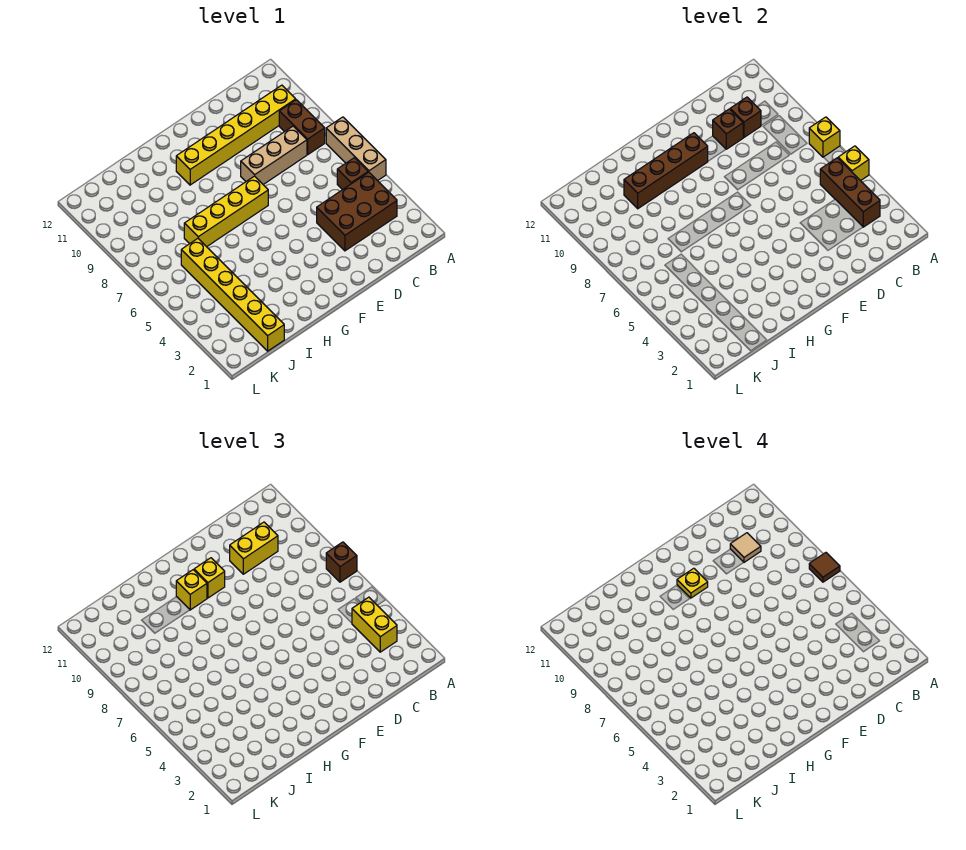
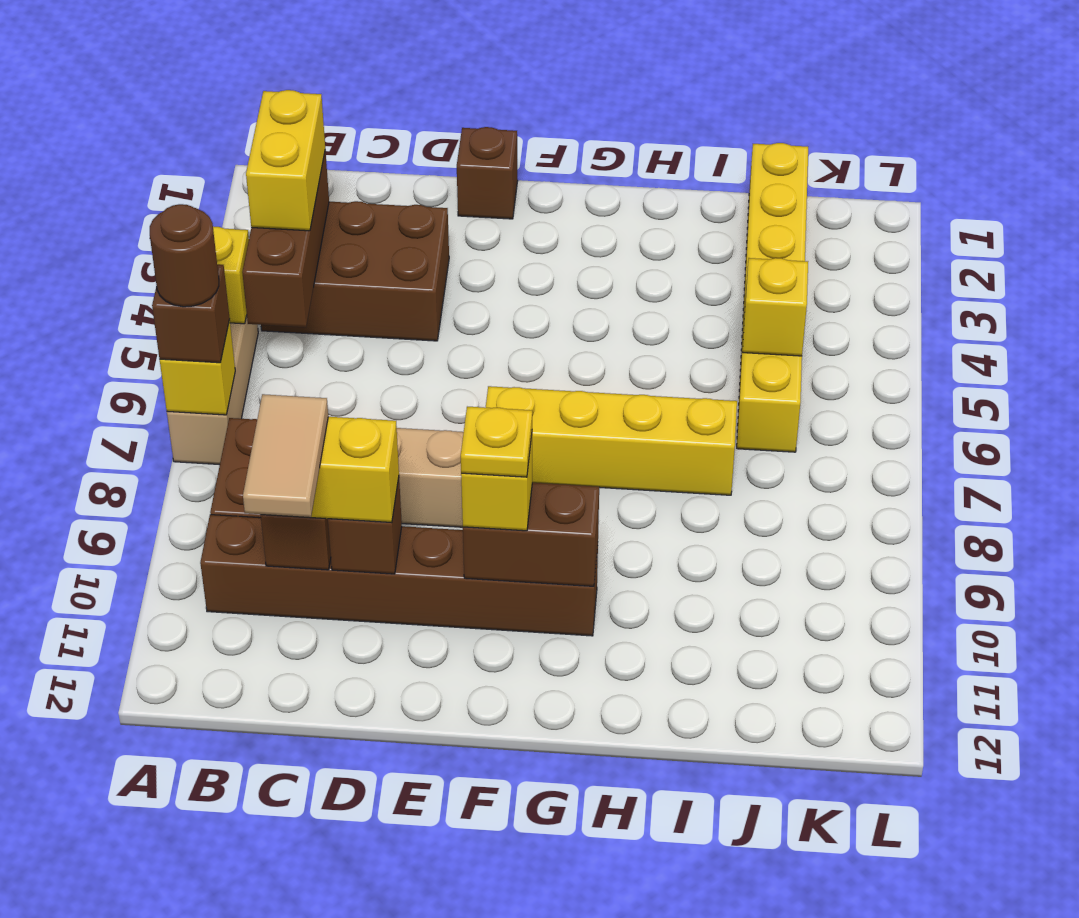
brown tile A7 level 4 -> brown round brick A7 level 4
brown brick B5 level 1 -> brown brick E1 level 1
yellow brick B10:G10 level 1 -> brown brick B10:G10 level 1
tan tile C10 level 4 -> tan tile C10:C11 level 4
brown brick F10:I10 level 2 -> brown brick F10:G10 level 2
yellow brick G10 level 3 -> yellow brick J5 level 2

